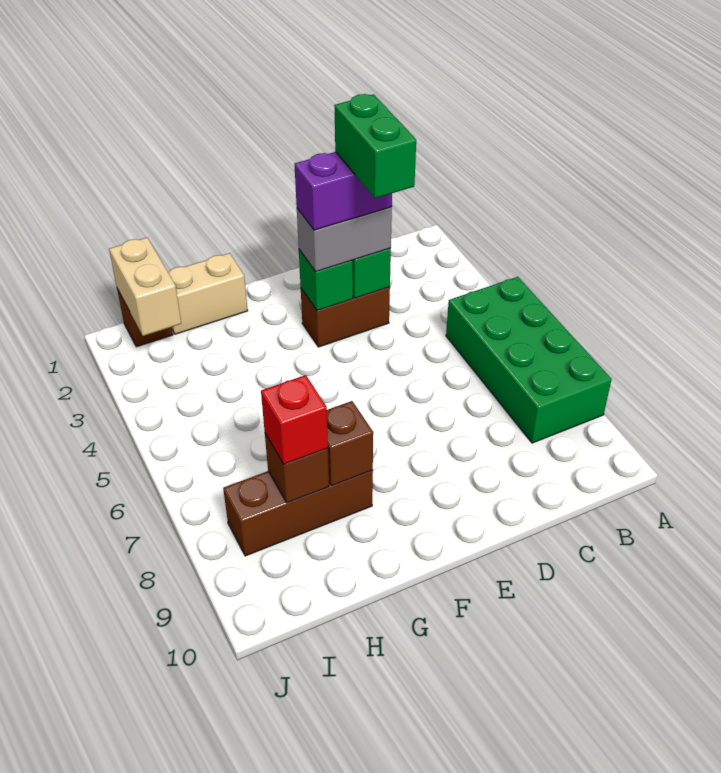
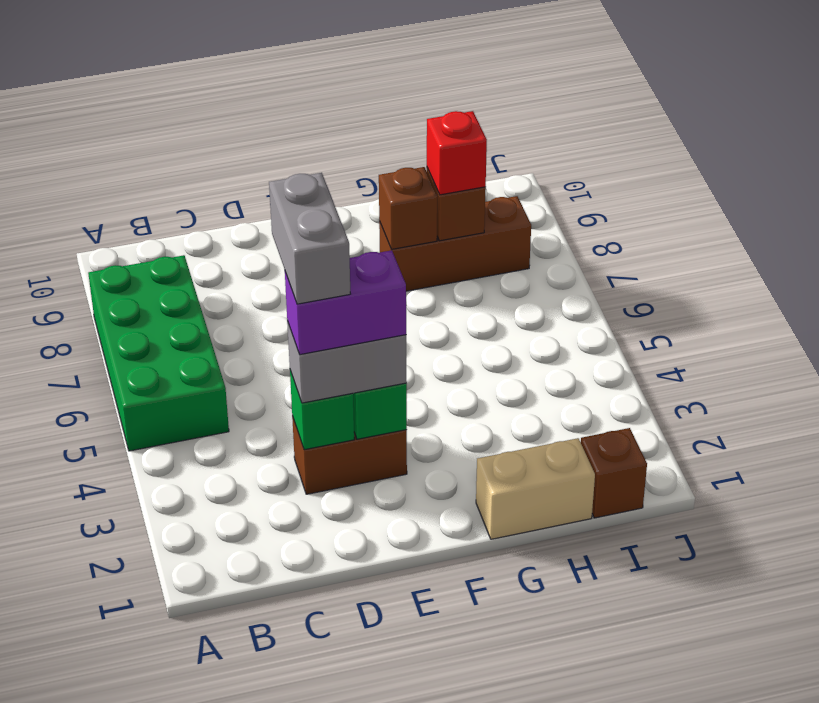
green brick D3:D4 level 5 -> grey brick D3:D4 level 5
tan brick I1:I2 level 2 -> none

